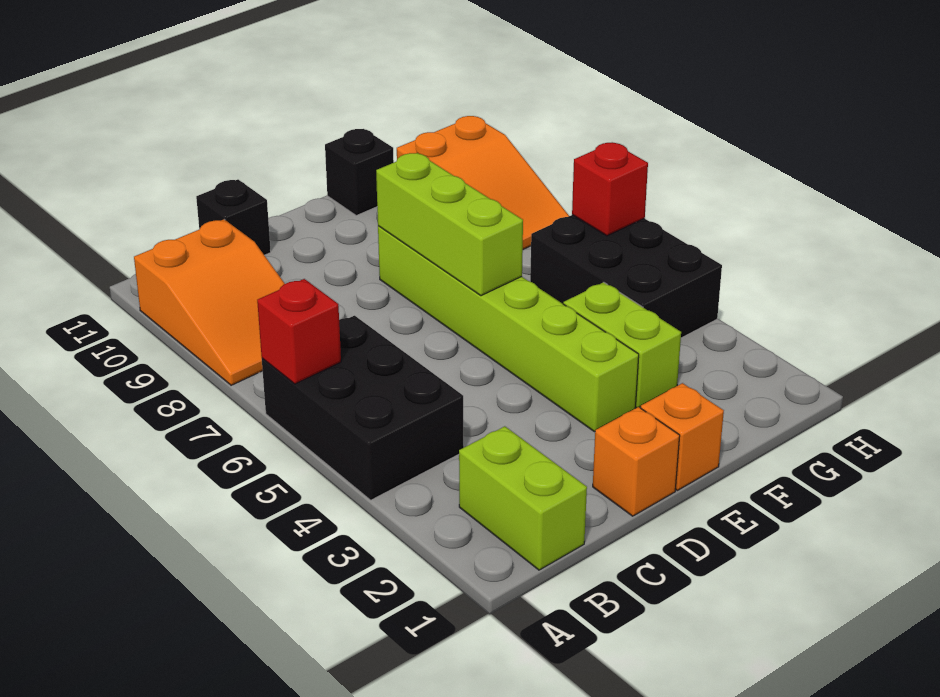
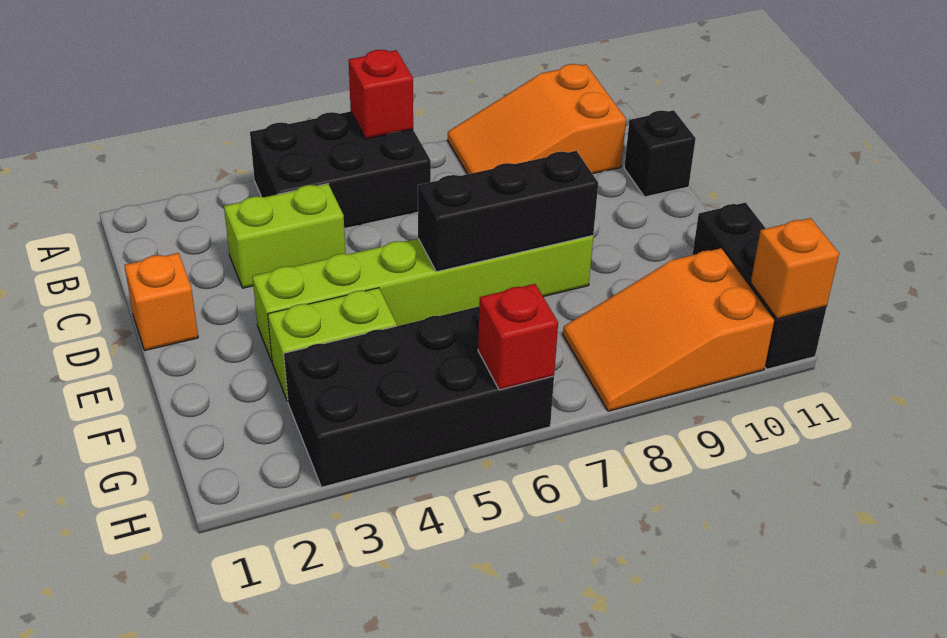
lime brick B1:B2 level 1 -> lime brick C3:C4 level 1
orange brick E1 level 1 -> orange brick H11 level 2
lime brick E6:E8 level 2 -> black brick E6:E8 level 2
black brick F11 level 1 -> black brick F11:H11 level 1
black brick G4:H6 level 1 -> black brick G3:H6 level 1

